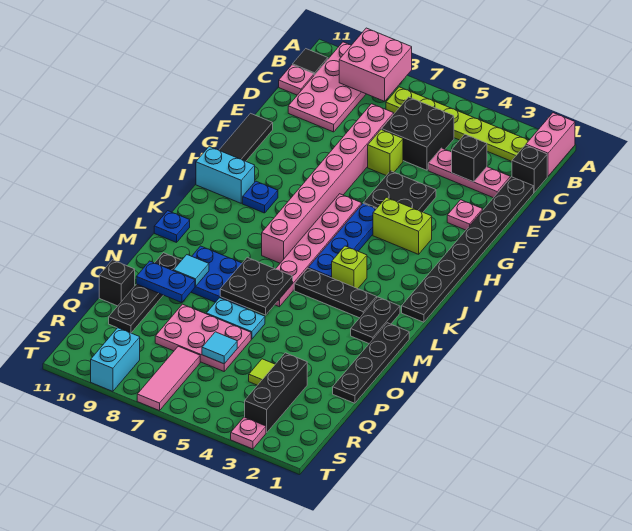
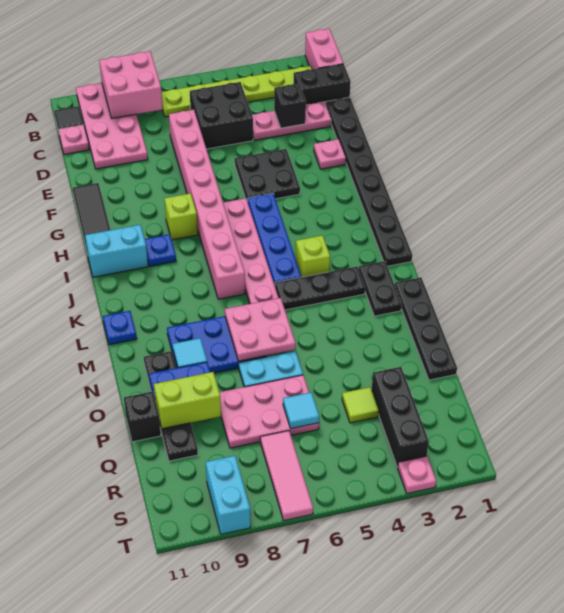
black brick C1 level 1 -> black brick C1:C2 level 1
lime brick E6 level 1 -> lime brick H8 level 1
lime brick H3:H4 level 1 -> lime brick P9:P10 level 2
black plate M6:N7 level 2 -> pink plate M6:N7 level 2

